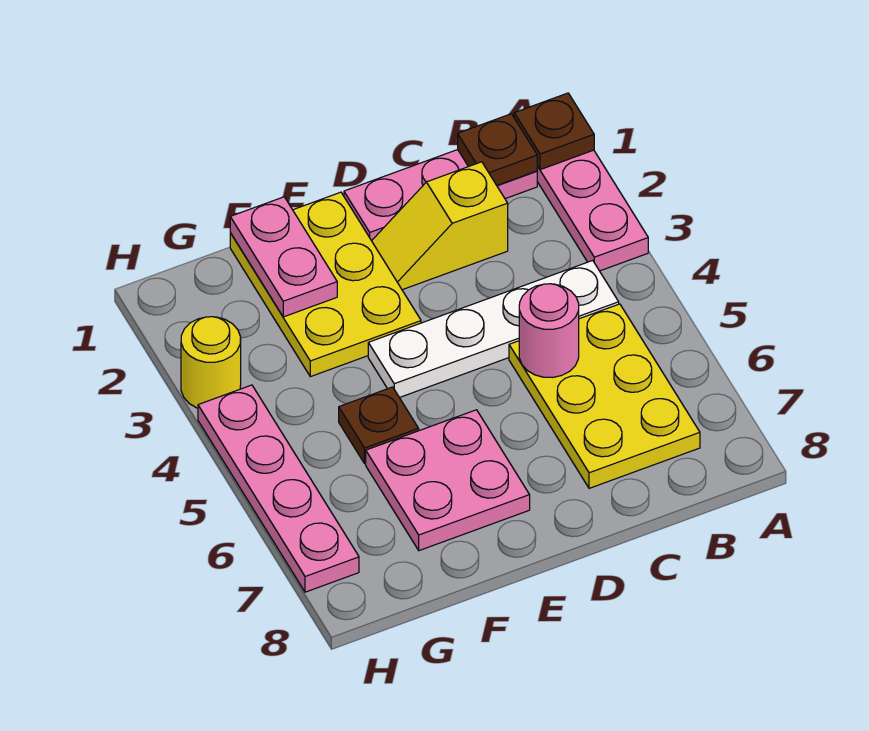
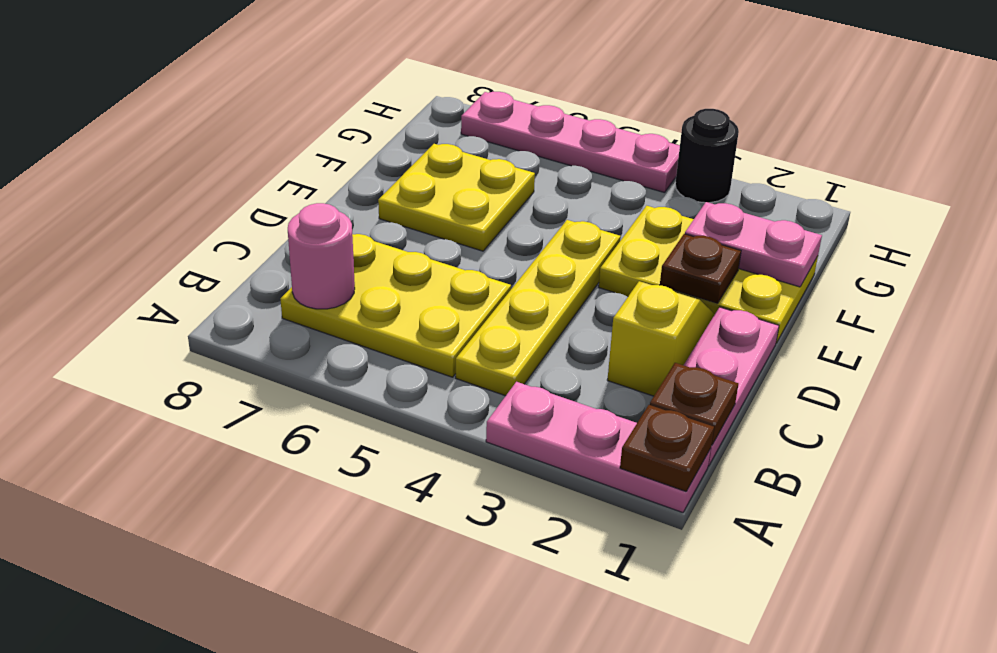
white plate B4:E4 level 1 -> yellow plate B4:E4 level 1
pink round brick C5 level 2 -> pink round brick B7 level 2
pink plate E6:F7 level 1 -> yellow plate E6:F7 level 1
brown plate F5 level 1 -> brown plate E2 level 2
yellow round brick H3 level 1 -> black round brick H3 level 1

